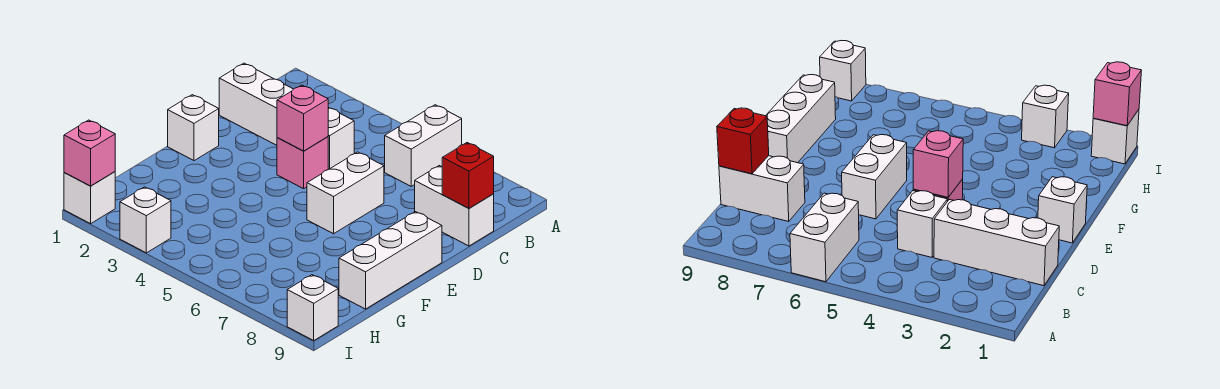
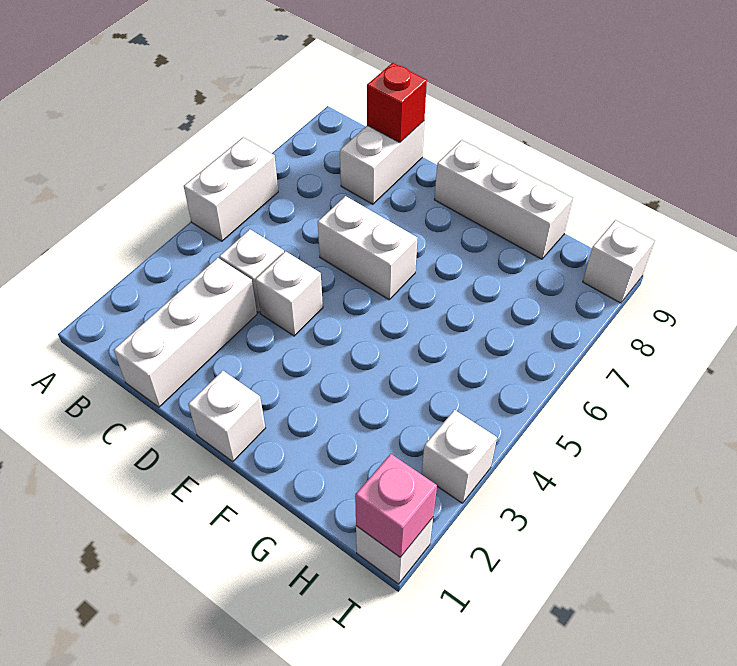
white brick A6:B6 level 1 -> white brick A5:A6 level 1
pink brick D4 level 1 -> white brick D4 level 1
pink brick D4 level 2 -> none

